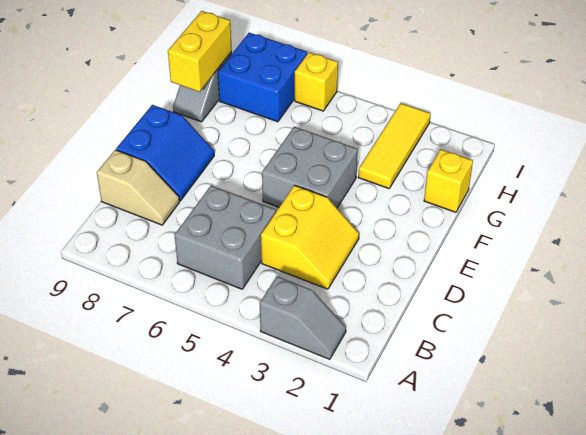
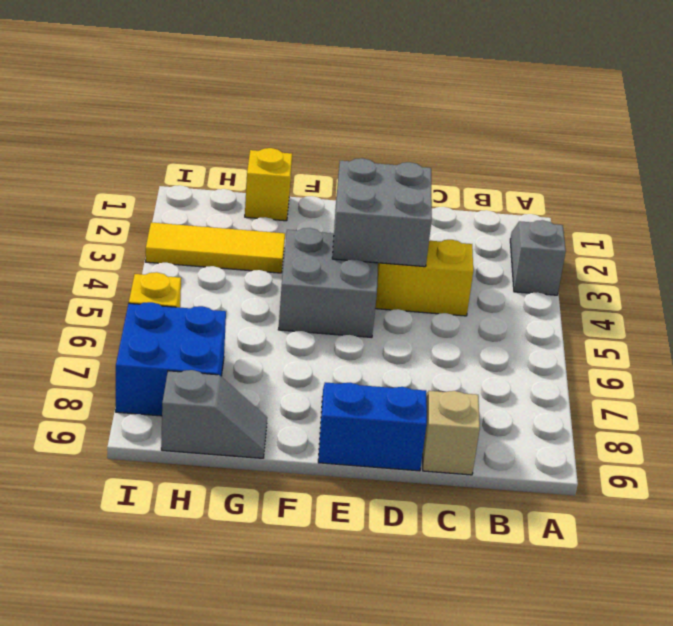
grey brick B5:C6 level 1 -> grey brick D3:E4 level 2
yellow brick G9:H9 level 2 -> none

